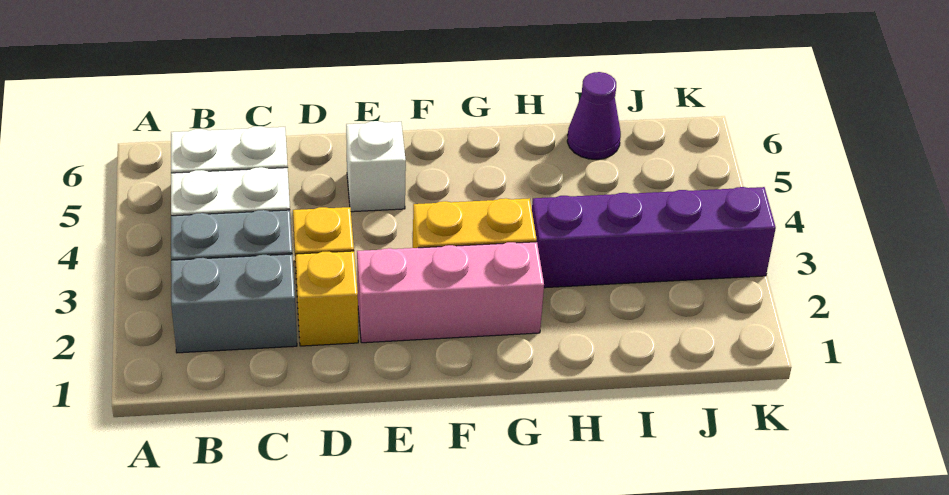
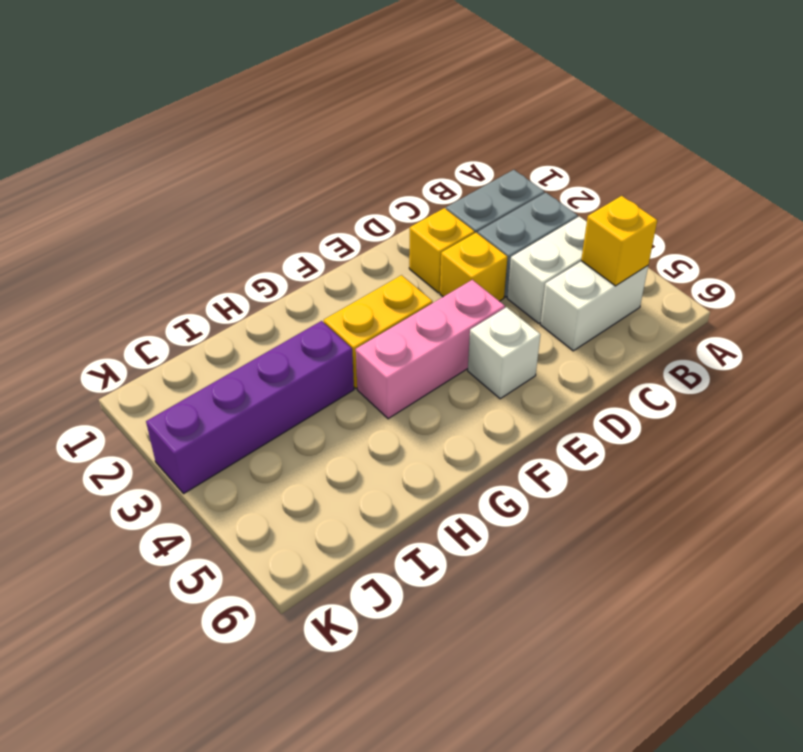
none -> yellow brick B5 level 2
pink brick E2:G2 level 1 -> pink brick E4:G4 level 1
purple cone I6 level 1 -> none

